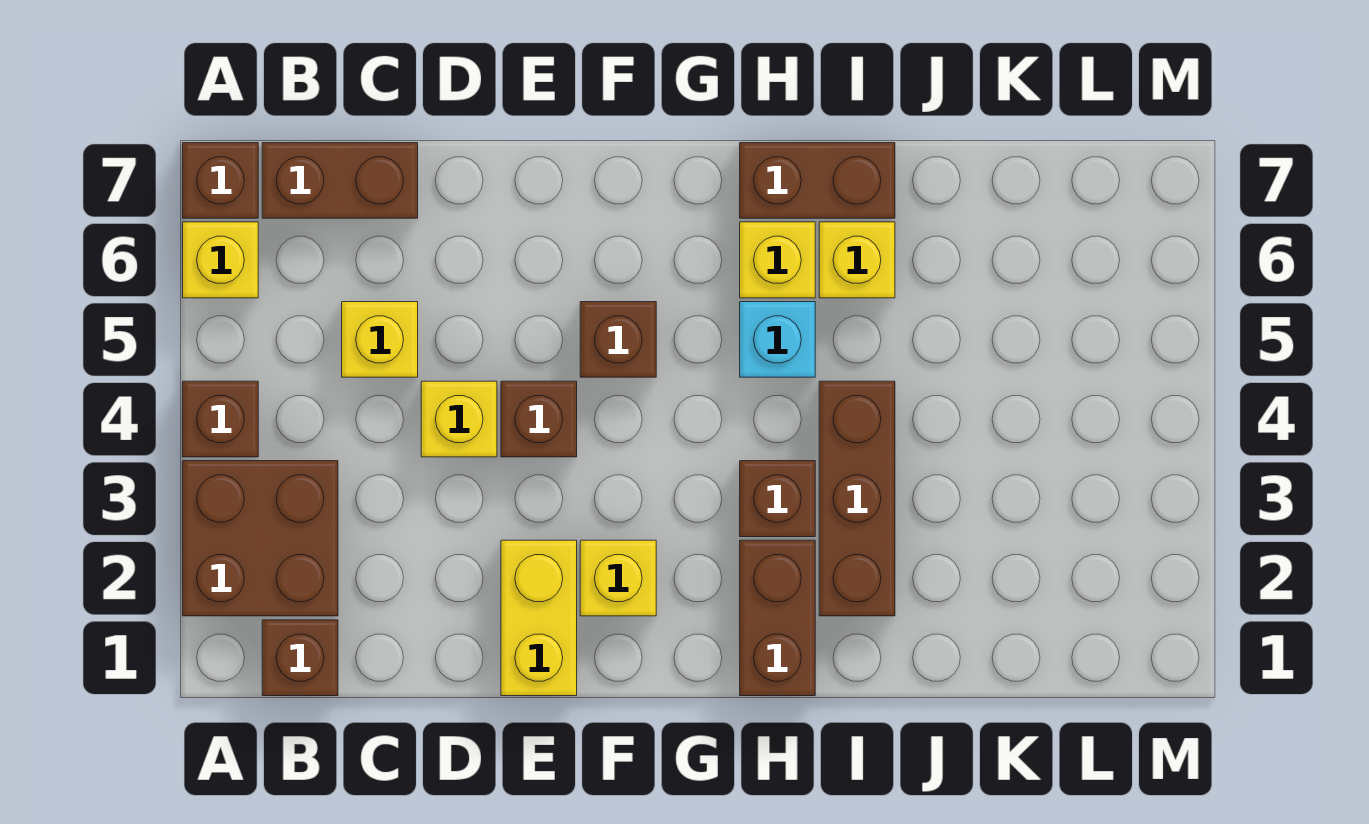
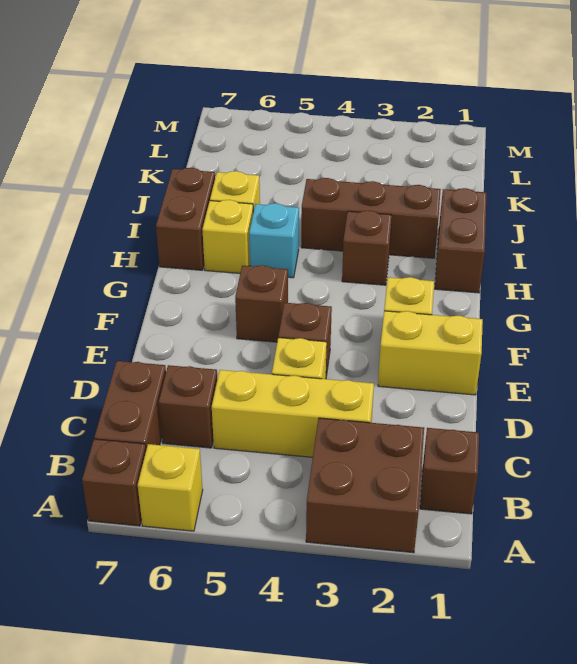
brown brick A4 level 1 -> brown brick C6 level 1
yellow brick C5 level 1 -> yellow brick C3:C5 level 1
brown brick H1:H2 level 1 -> brown brick H1:I1 level 1

